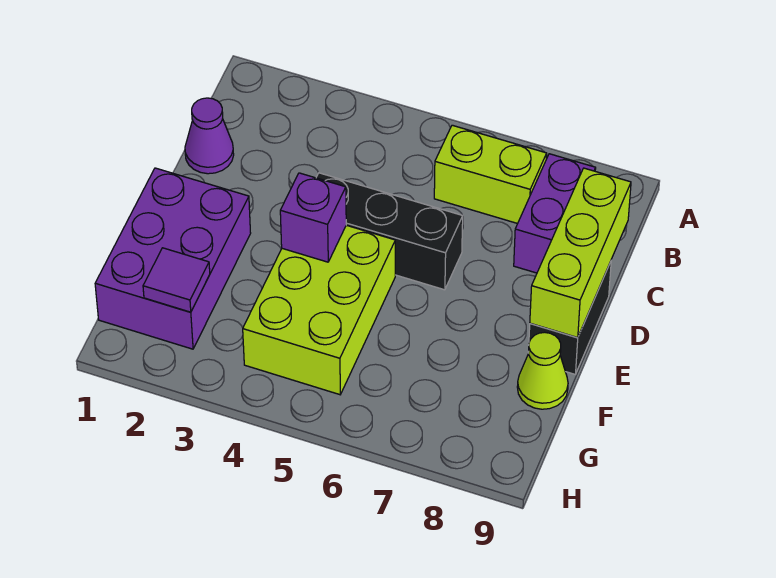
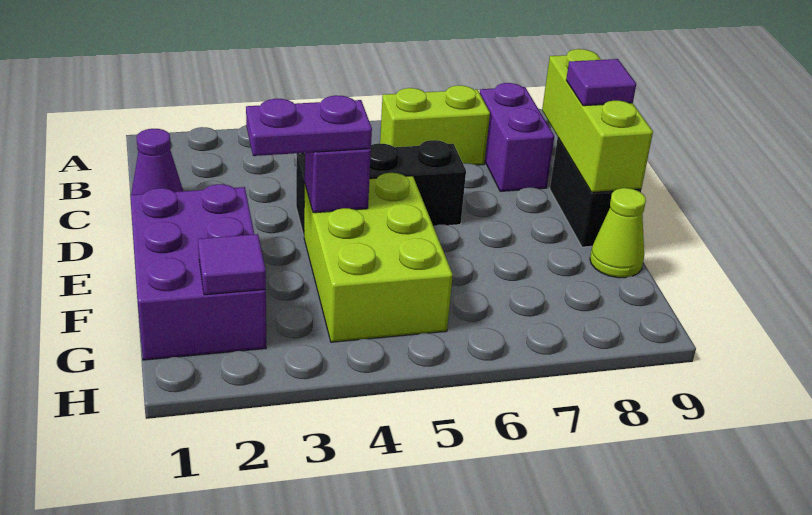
none -> purple tile D9 level 3
none -> purple plate E3:E4 level 3

